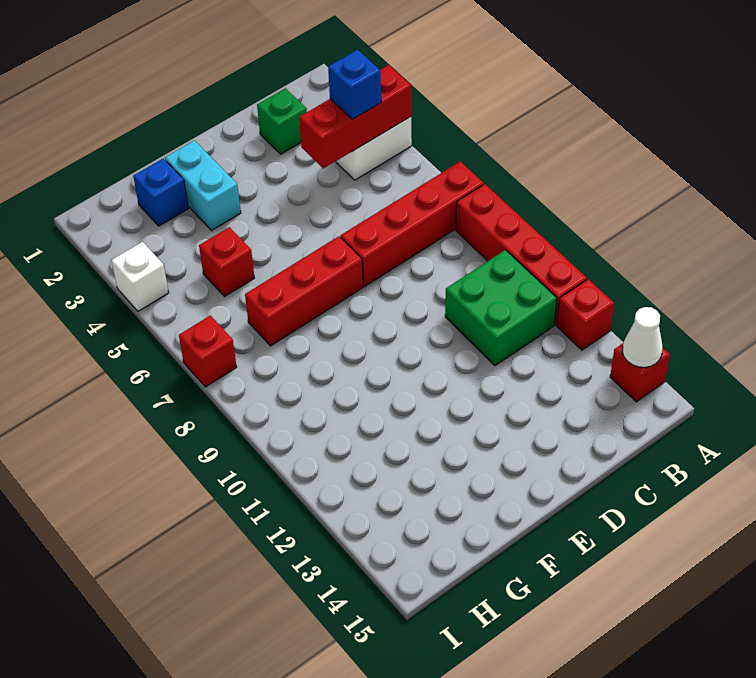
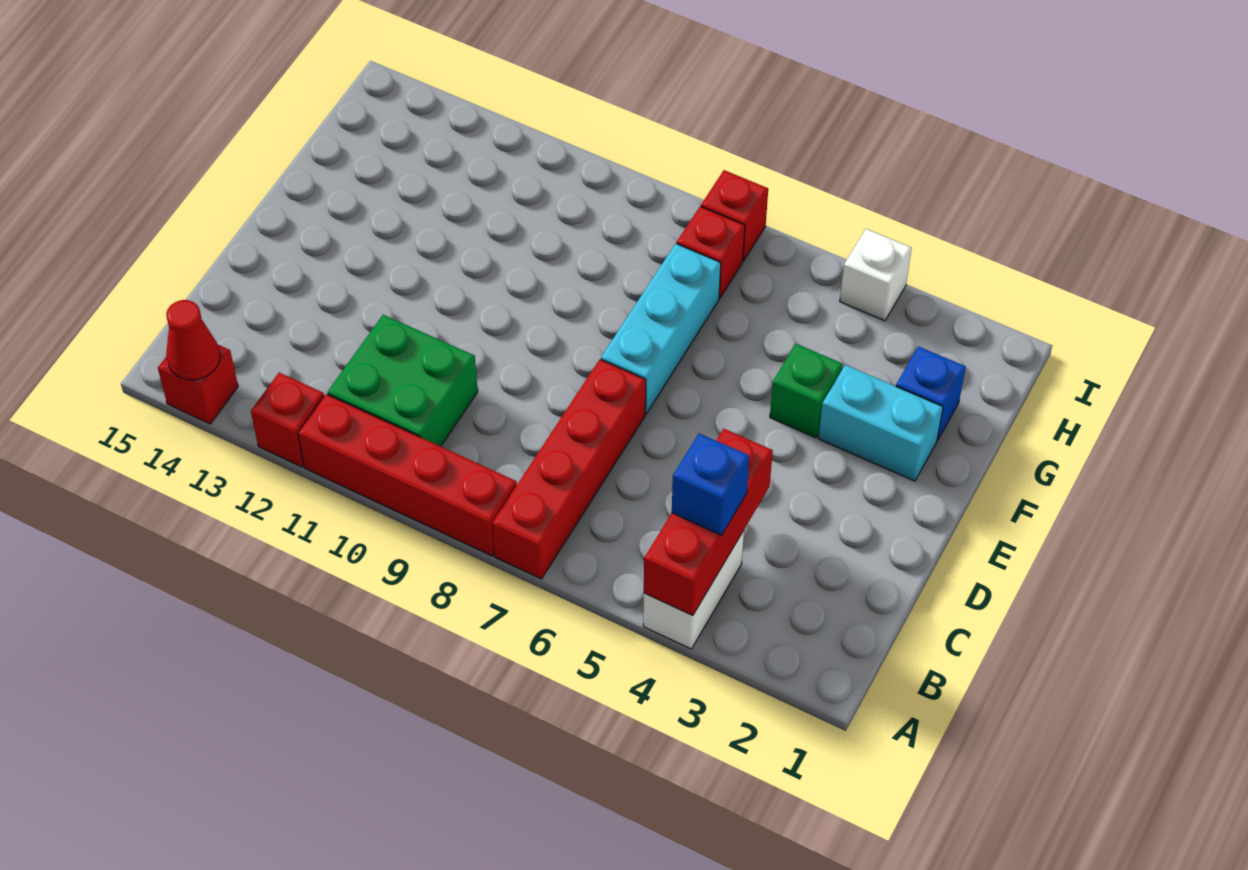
white cone A14 level 2 -> red cone A14 level 2
green brick C2 level 1 -> green brick F4 level 1
red brick E7:G7 level 1 -> cyan brick E7:G7 level 1
red brick G5 level 1 -> red brick H7 level 1

